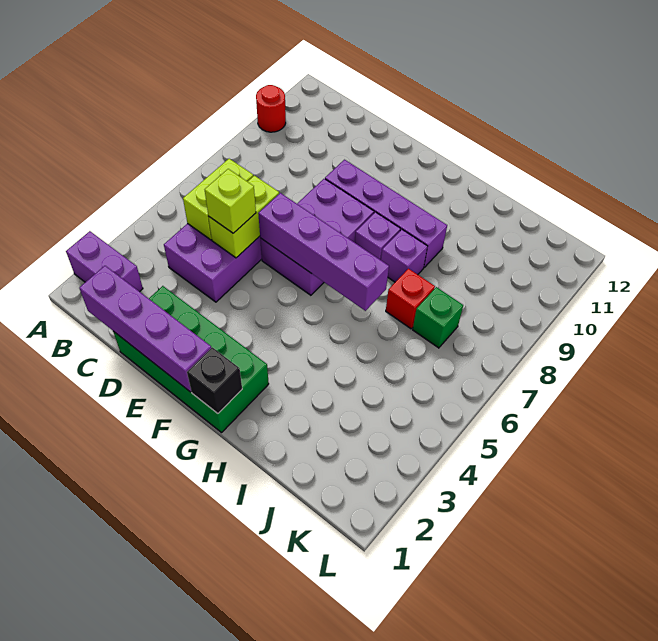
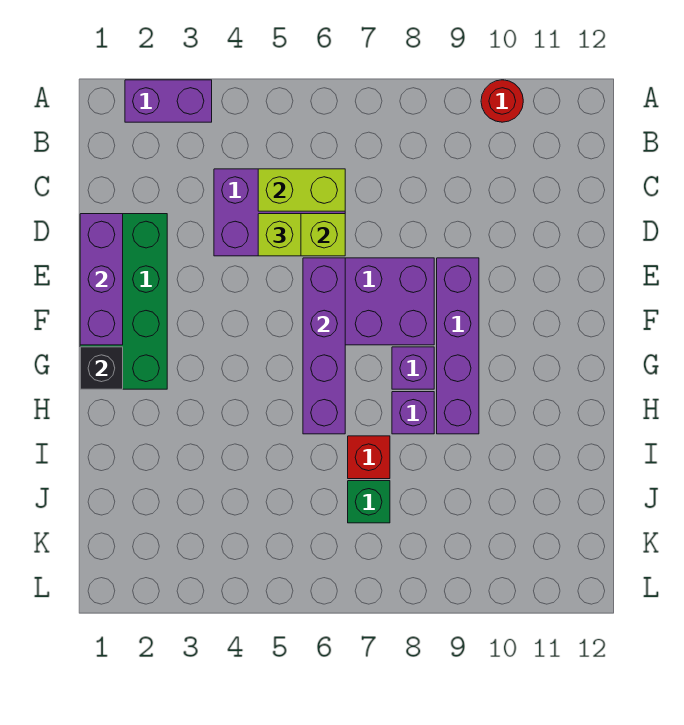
purple brick A2:B2 level 1 -> purple brick A2:A3 level 1
purple brick C1:F1 level 2 -> purple brick D1:F1 level 2

